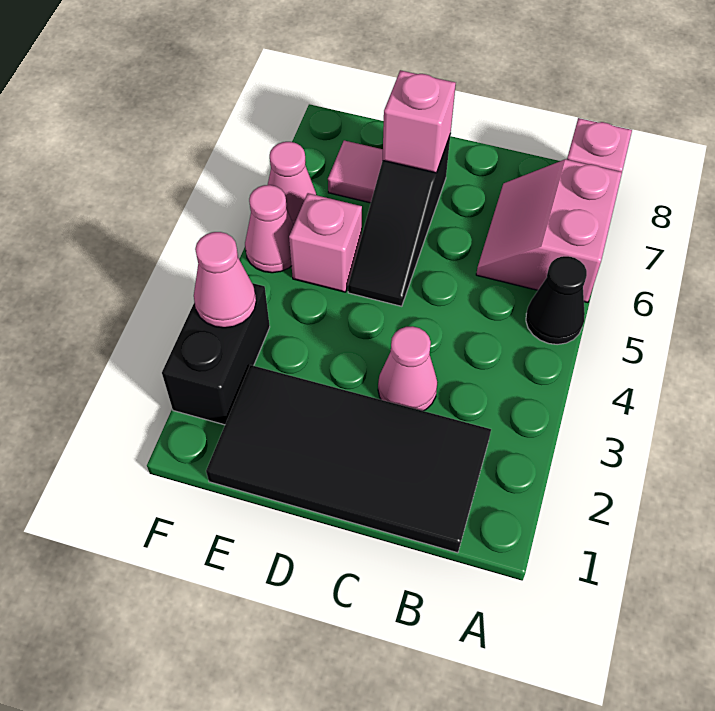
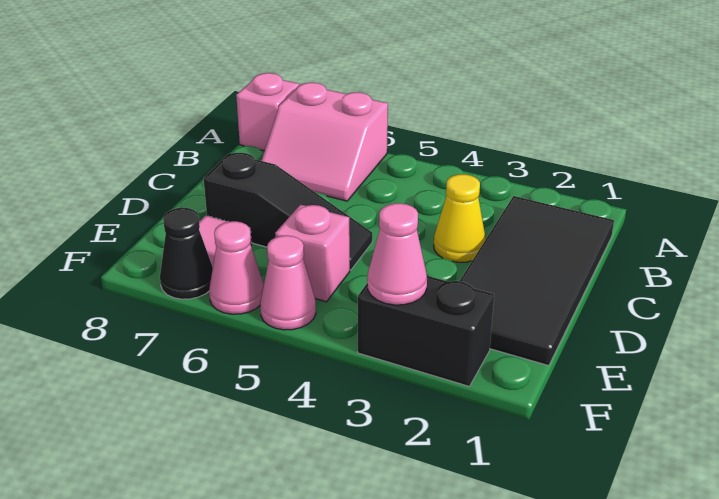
black cone A5 level 1 -> black cone F7 level 1
pink cone C3 level 1 -> yellow cone C3 level 1
pink brick D7 level 2 -> none

